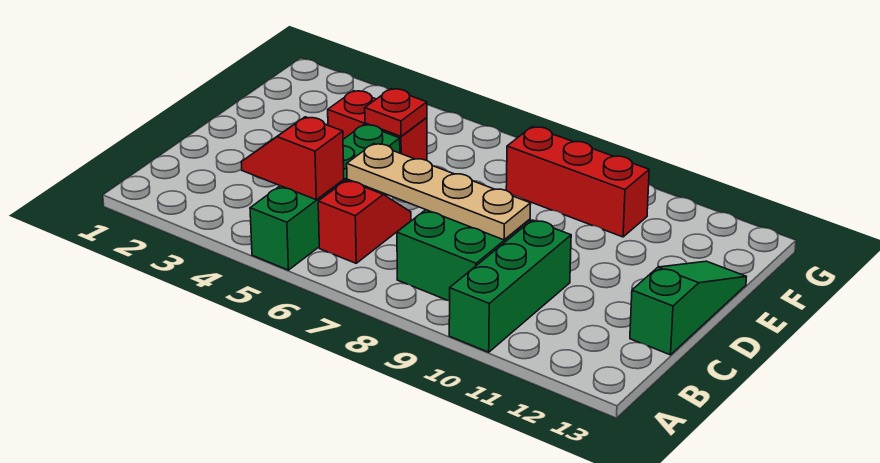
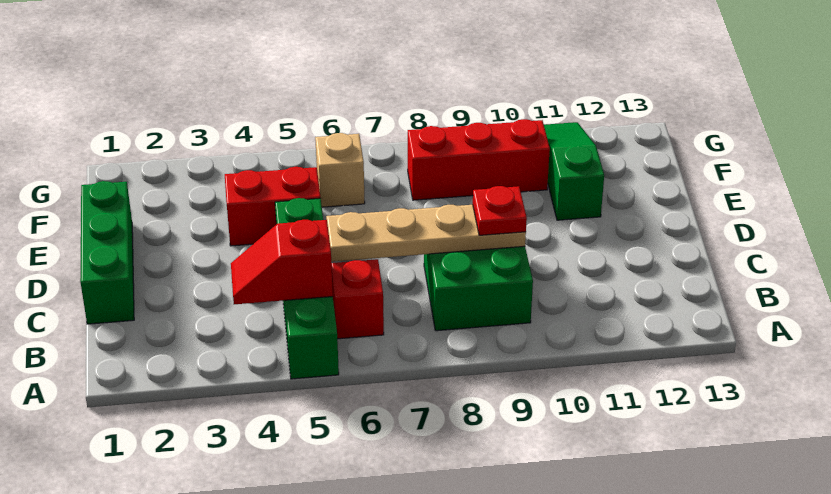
green brick A10:C10 level 1 -> green brick C1:E1 level 1
green slope C13:E13 level 1 top C -> green slope E11:G11 level 1 top E
red plate E5 level 2 -> red plate C9 level 3
none -> tan brick F6 level 1

